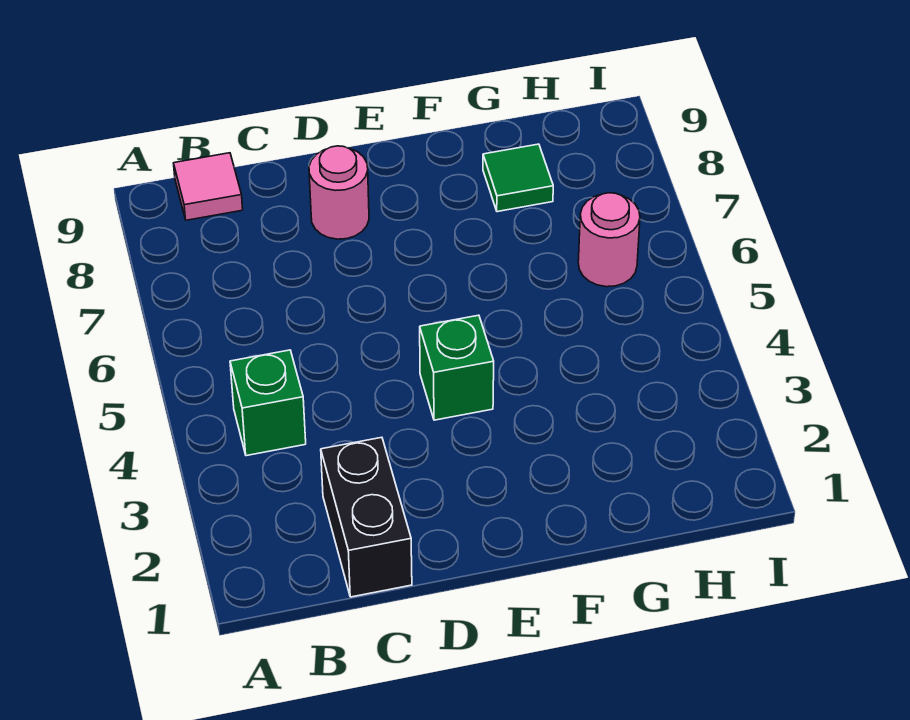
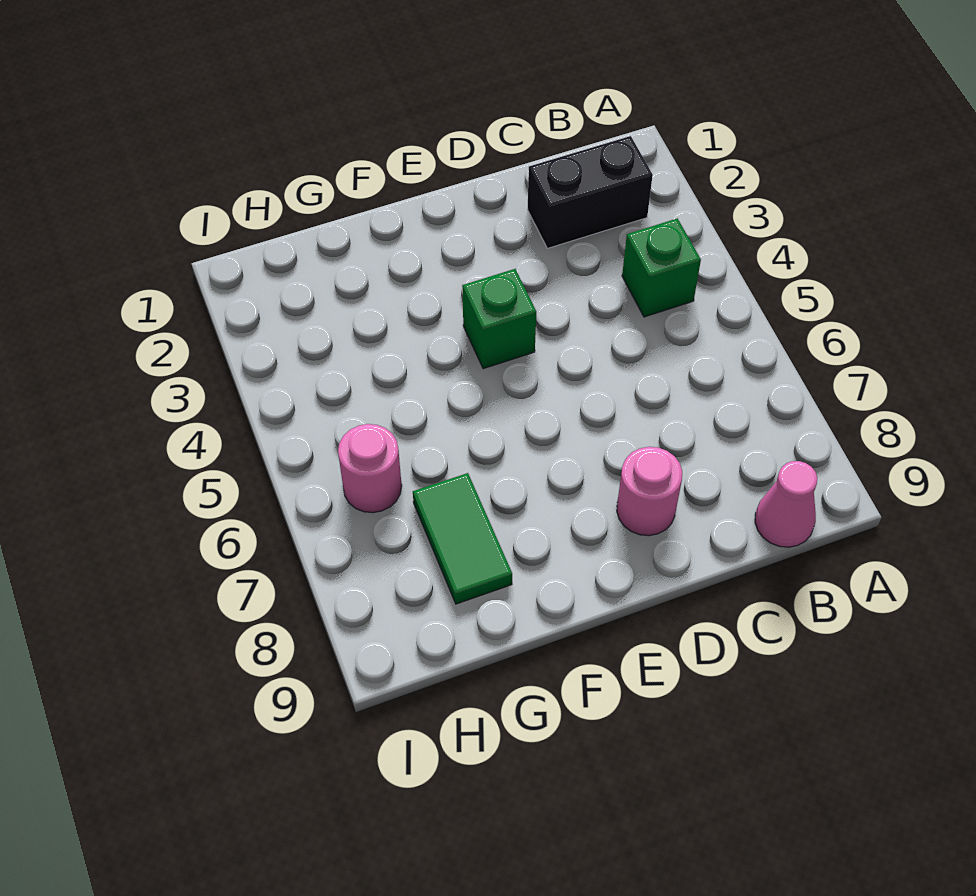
pink tile B9 level 1 -> pink cone B9 level 1
black brick C1:C2 level 1 -> black brick B2:C2 level 1
green tile G8 level 1 -> green tile G7:G8 level 1

